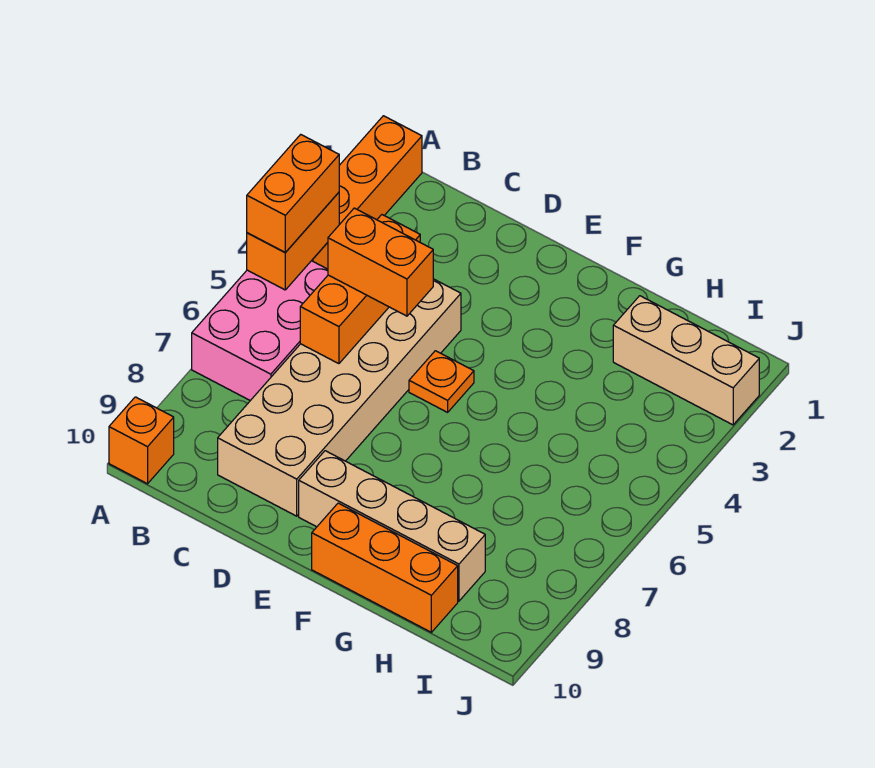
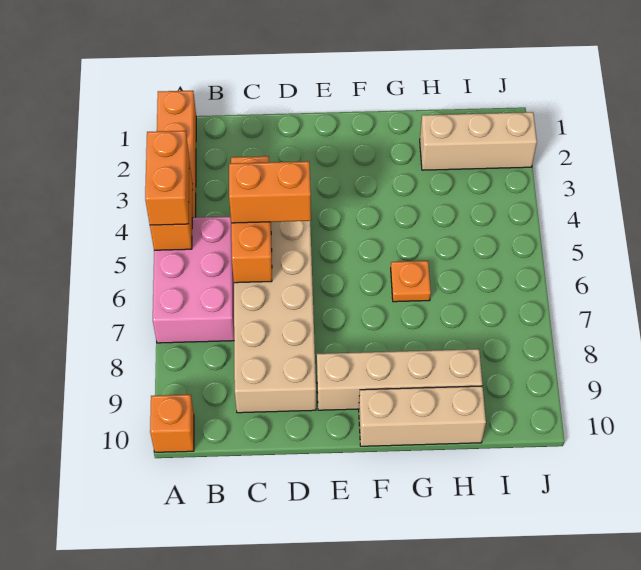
orange plate E5 level 1 -> orange plate G6 level 1
orange brick F10:H10 level 1 -> tan brick F10:H10 level 1

